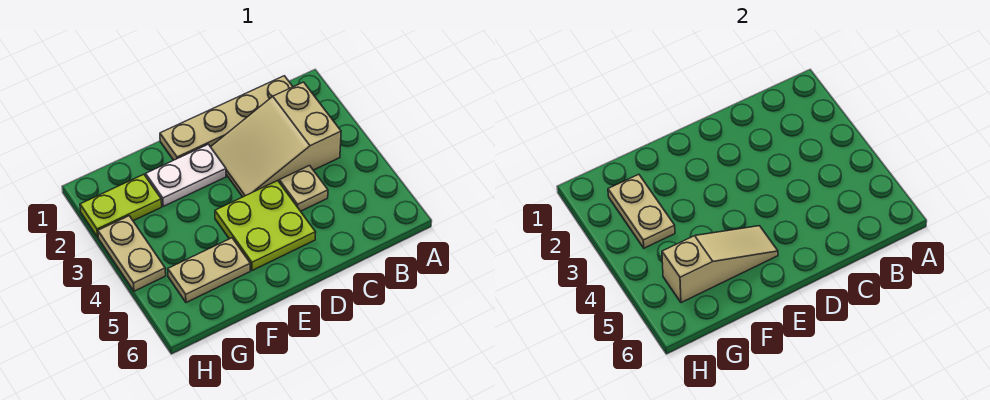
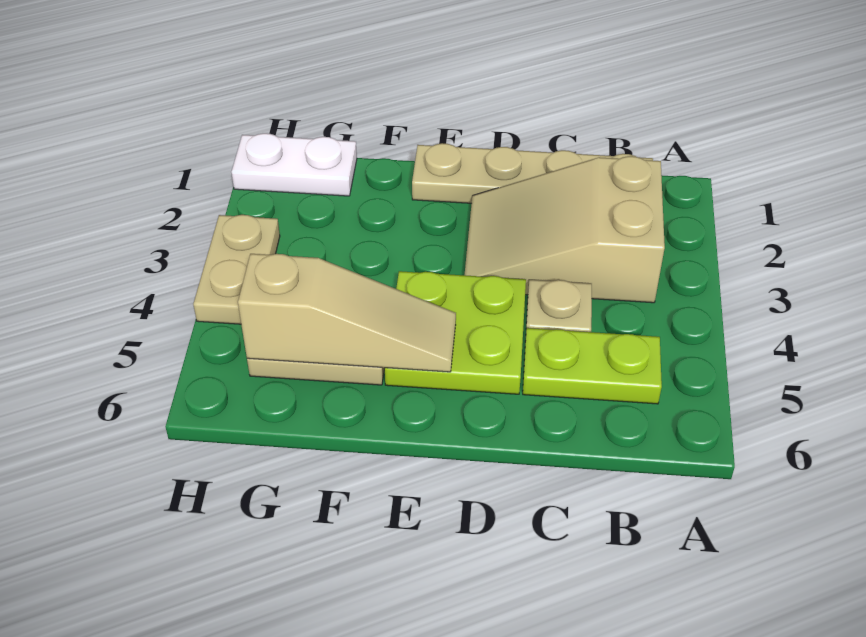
white plate E2:F2 level 1 -> white plate G1:H1 level 1
lime plate G2:H2 level 1 -> lime plate B5:C5 level 1
tan plate G2:G3 level 2 -> none

